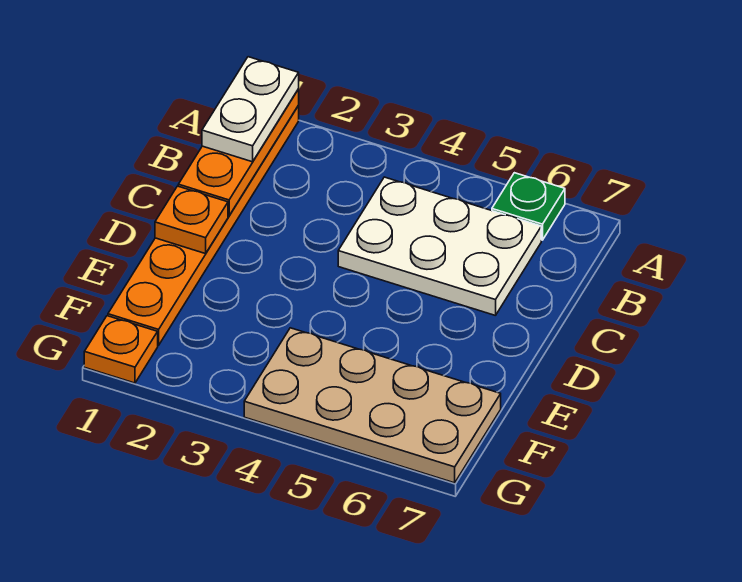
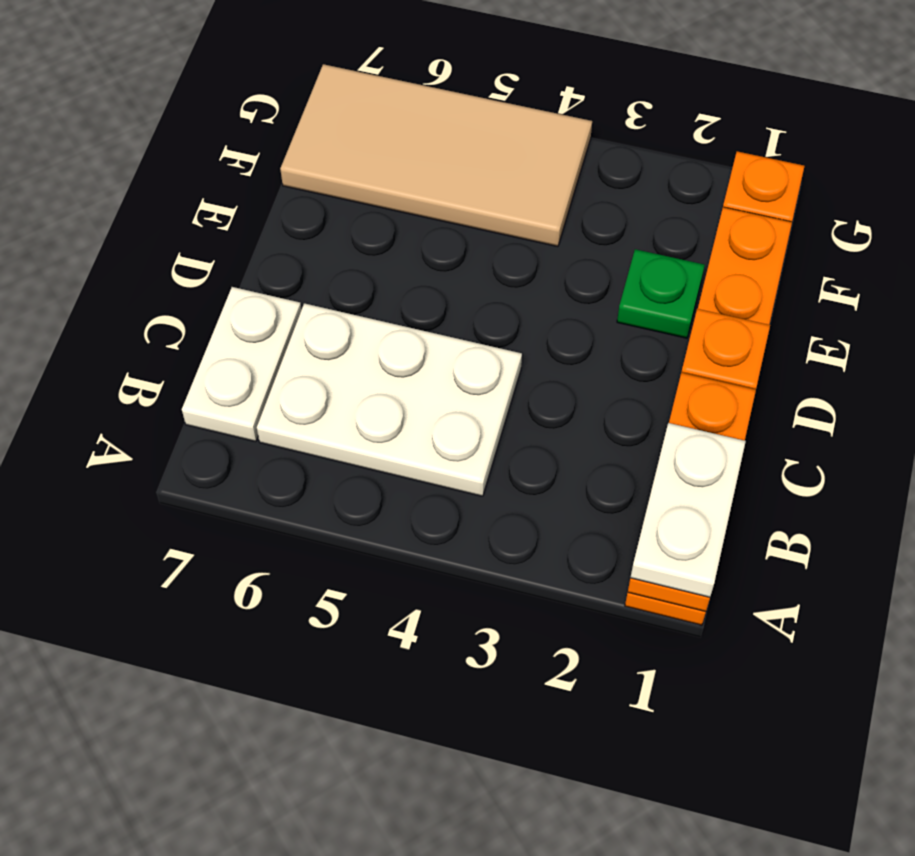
green plate A6 level 1 -> green plate E2 level 1
none -> white plate B7:C7 level 1
tan plate F4:G7 level 1 -> tan tile F4:G7 level 1

